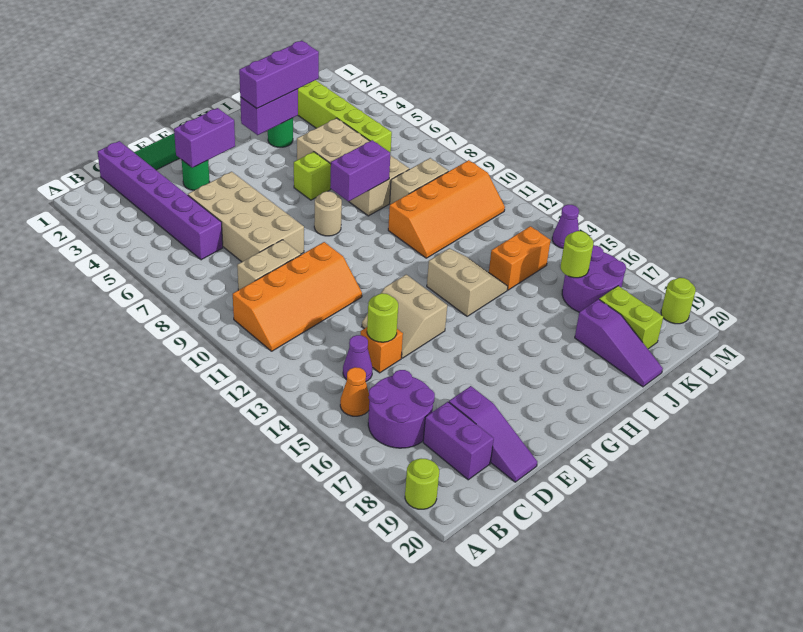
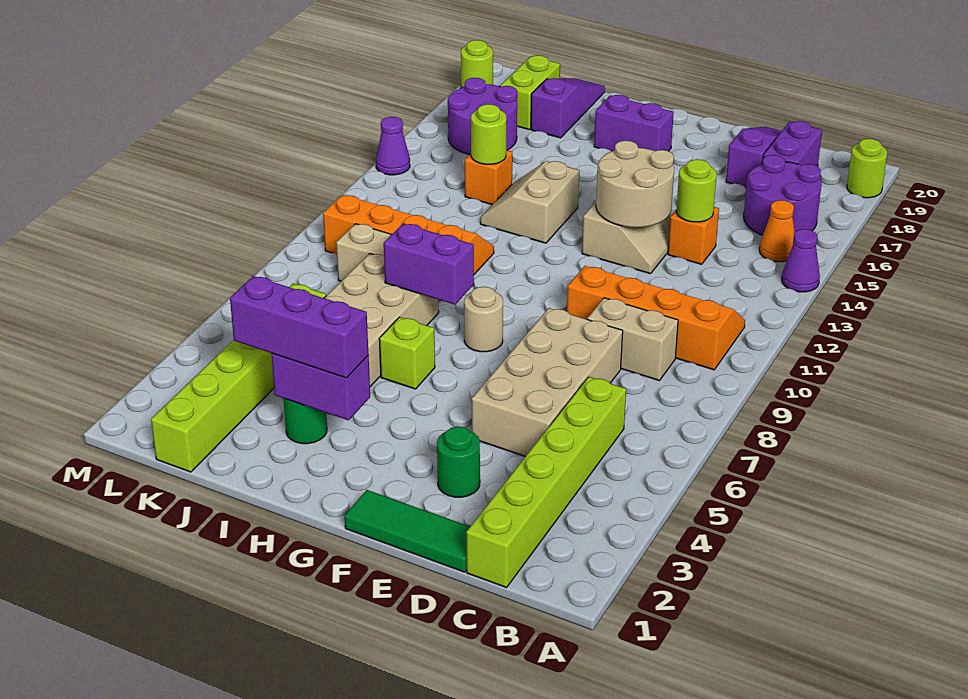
purple brick C1:C6 level 1 -> lime brick C1:C6 level 1
purple cone C14 level 1 -> purple cone A14 level 1
purple brick E3:F3 level 2 -> purple brick G18:H18 level 1
none -> tan round brick E13:F14 level 2
orange brick J14:K14 level 1 -> orange brick J14 level 1
lime round brick K16 level 2 -> lime round brick J14 level 2

